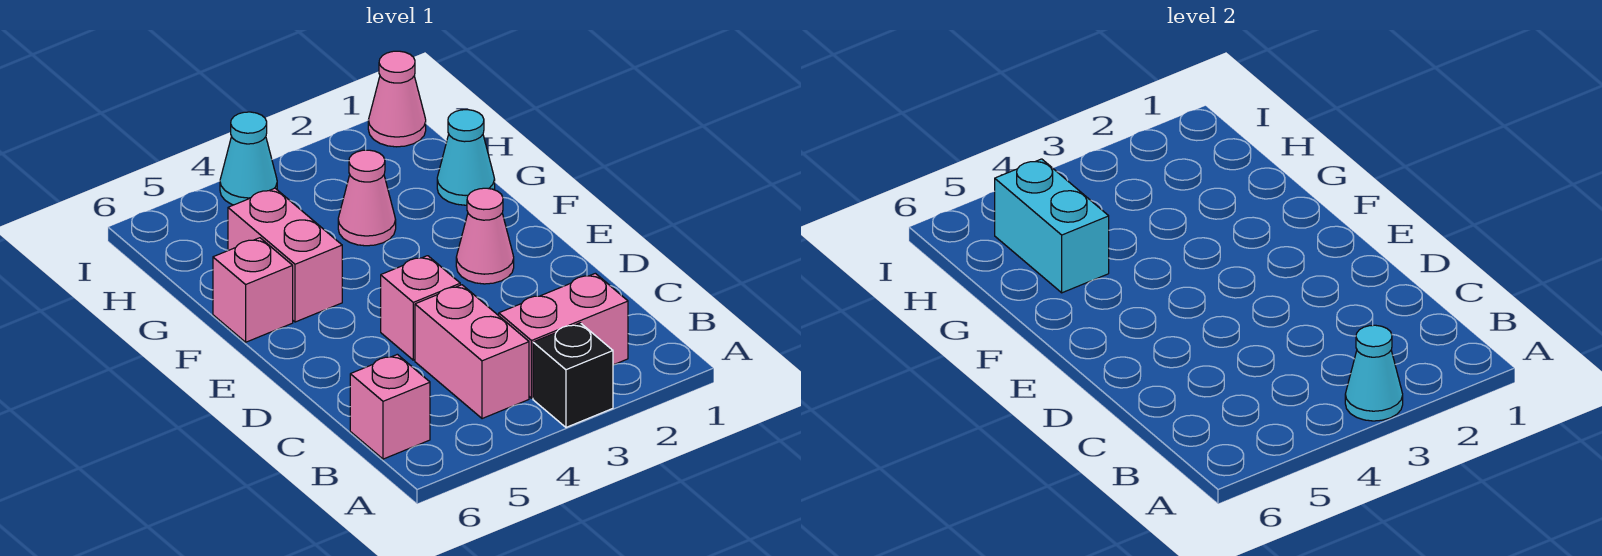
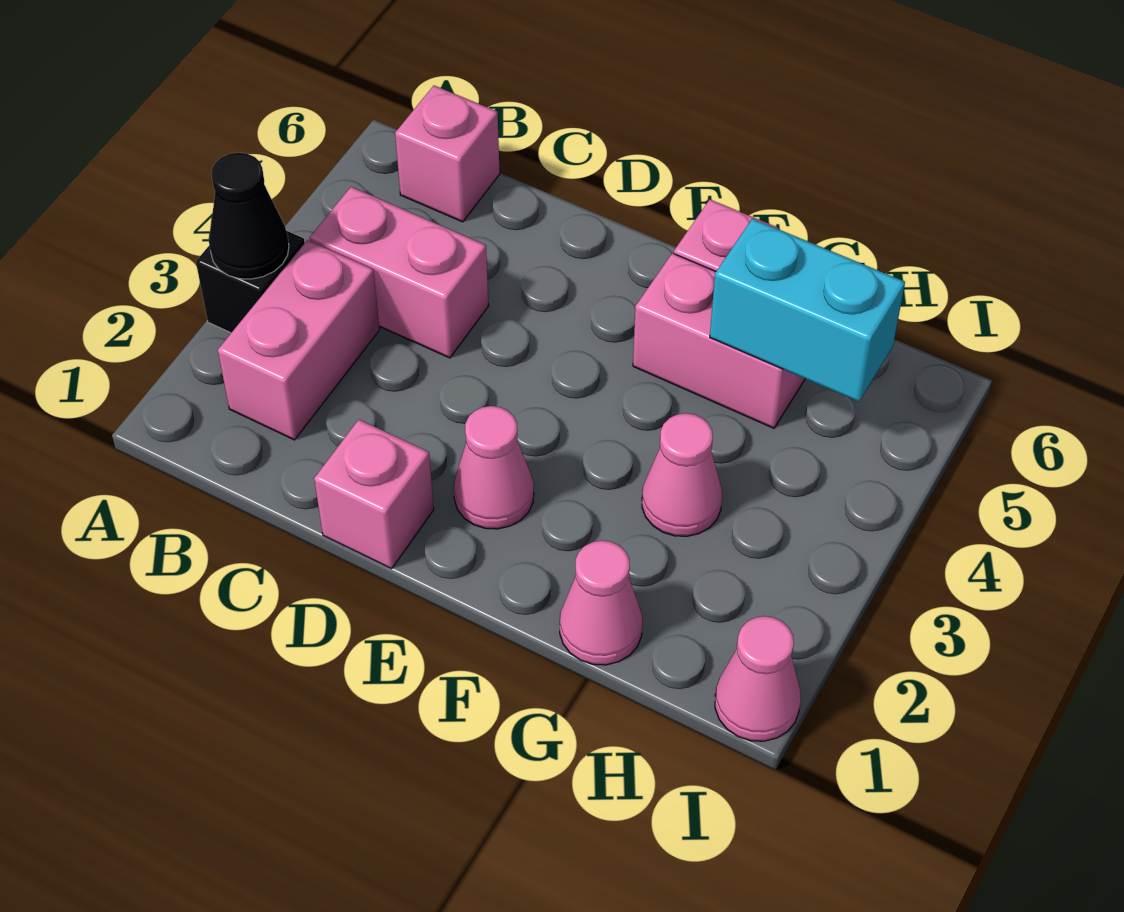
cyan cone A3 level 2 -> black cone A3 level 2
pink brick D4 level 1 -> pink brick D1 level 1
cyan cone G1 level 1 -> pink cone G1 level 1
cyan cone I4 level 1 -> none

